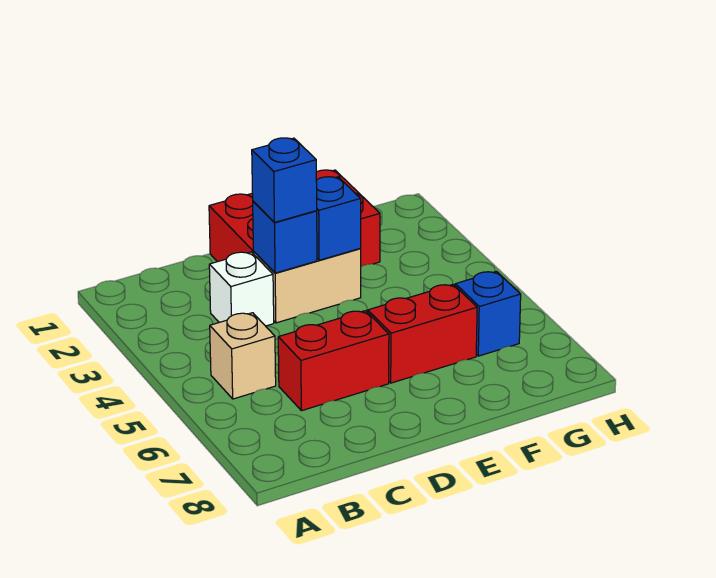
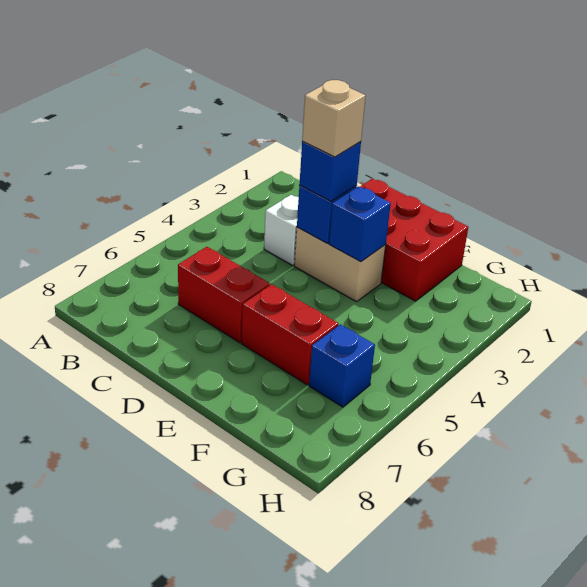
tan brick B5 level 1 -> tan brick D3 level 4

